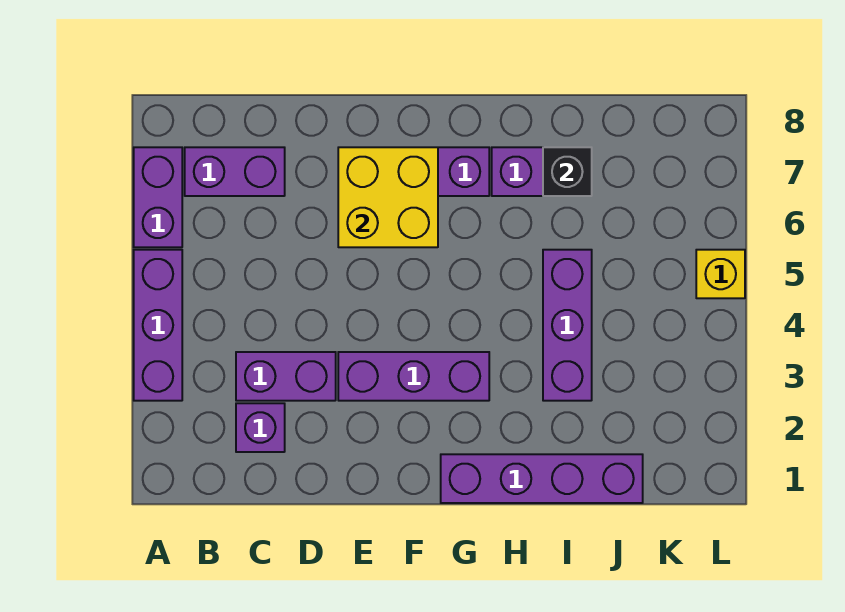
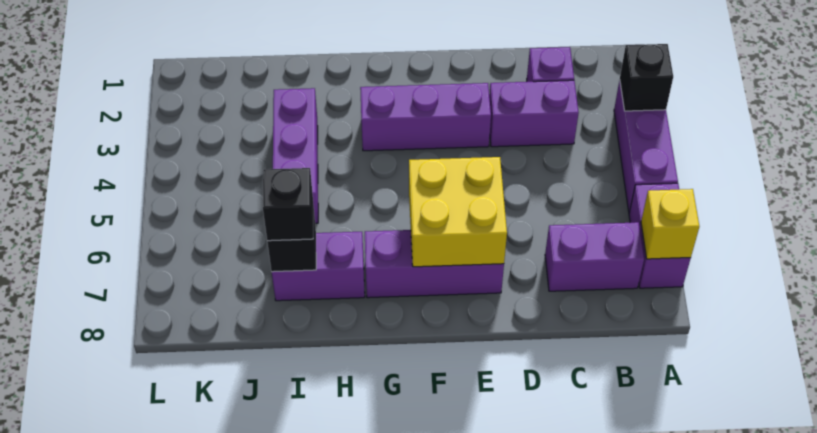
none -> black brick A3 level 2
purple brick G1:J1 level 1 -> none
none -> black brick I7 level 3
yellow brick L5 level 1 -> yellow brick A7 level 2

